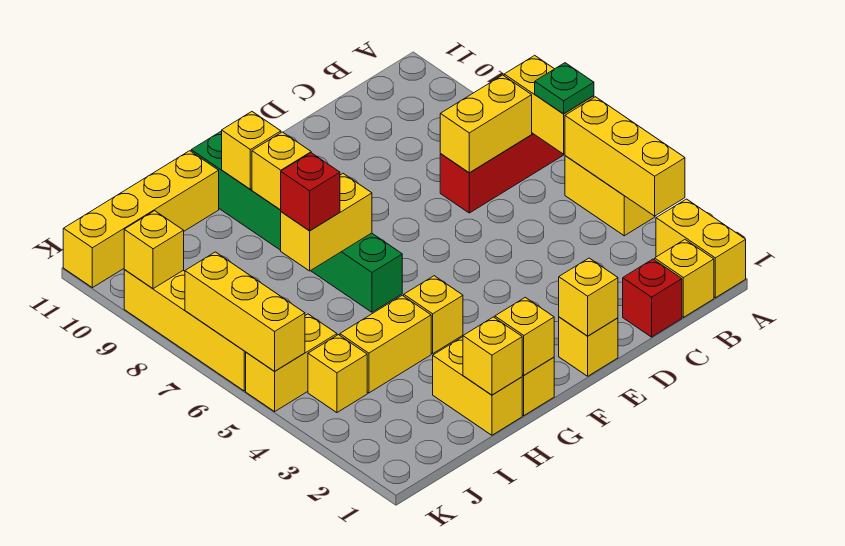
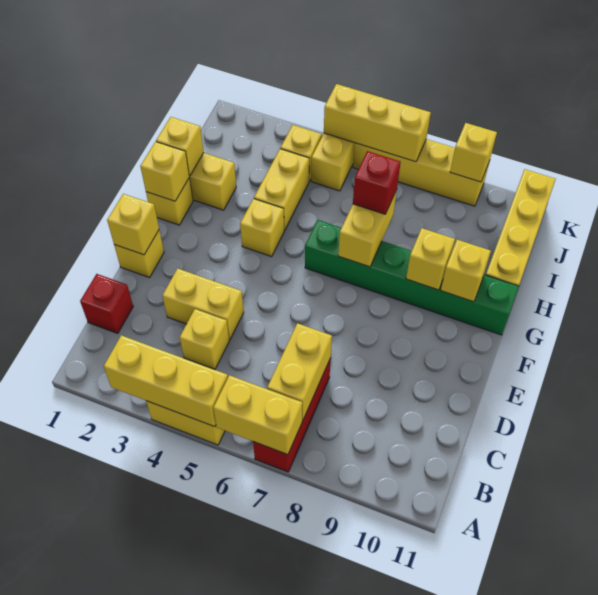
yellow brick A1:A2 level 1 -> yellow brick D3:D4 level 1
green plate A6 level 3 -> none
yellow brick B1 level 1 -> yellow brick C4 level 1

